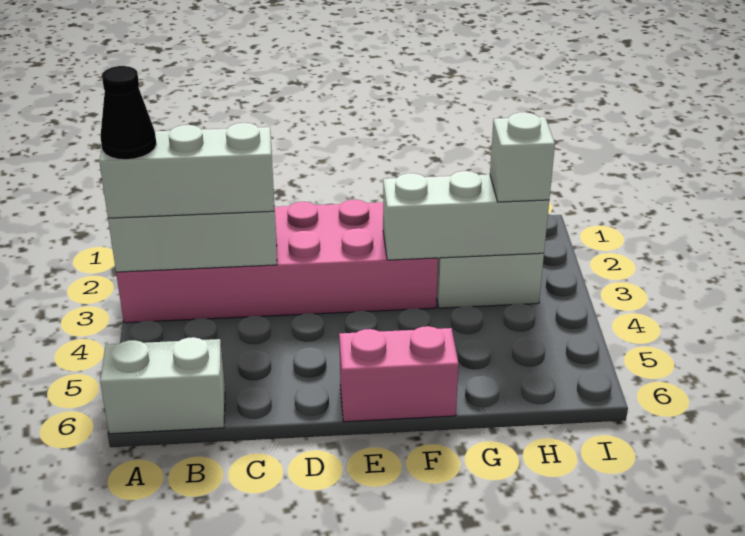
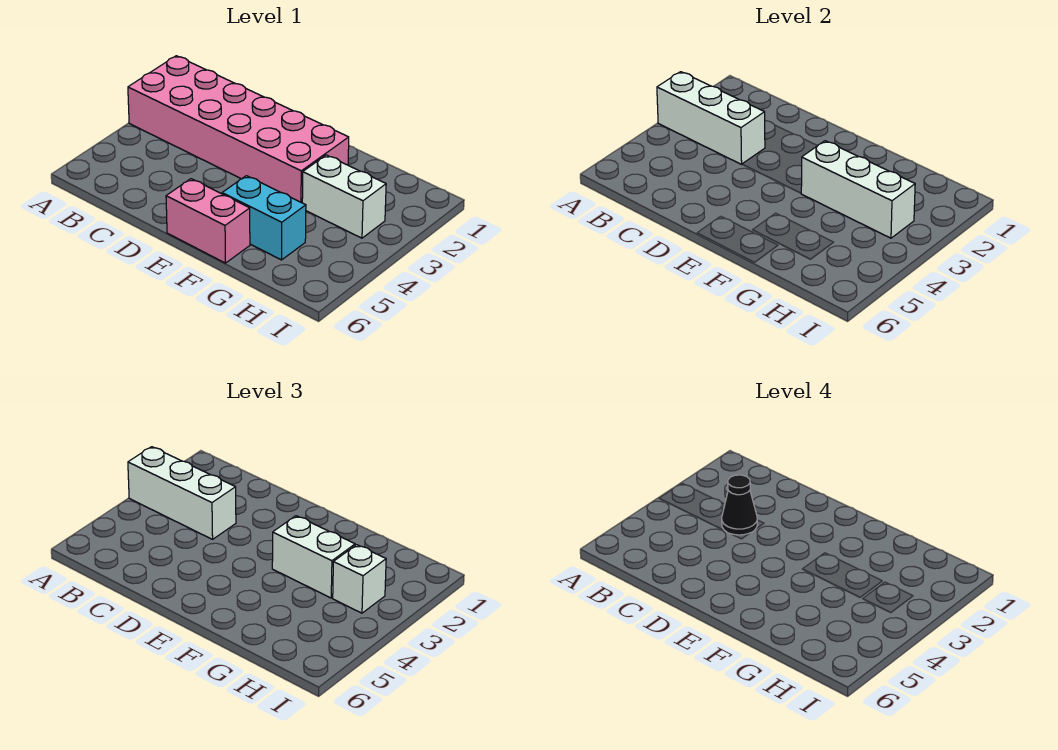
black cone A3 level 4 -> black cone C3 level 4
white brick A6:B6 level 1 -> white brick F3:G3 level 3
none -> cyan brick F5:G5 level 1

